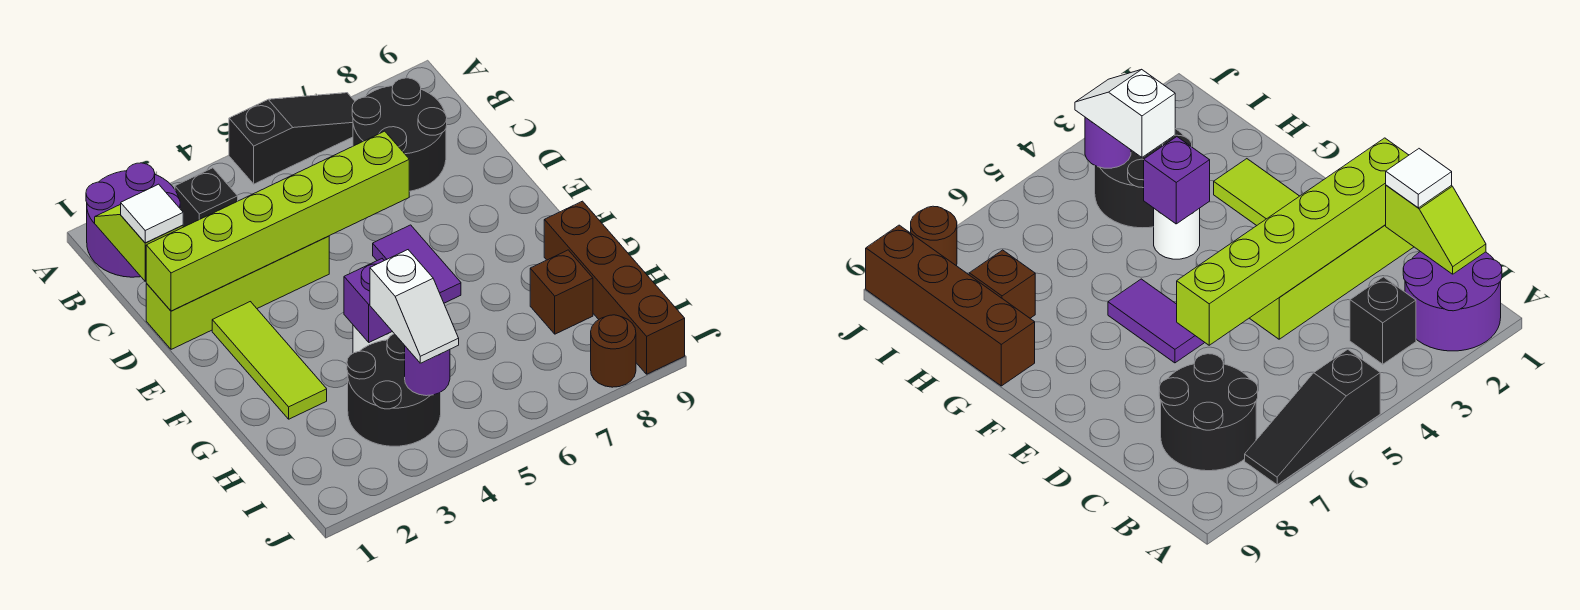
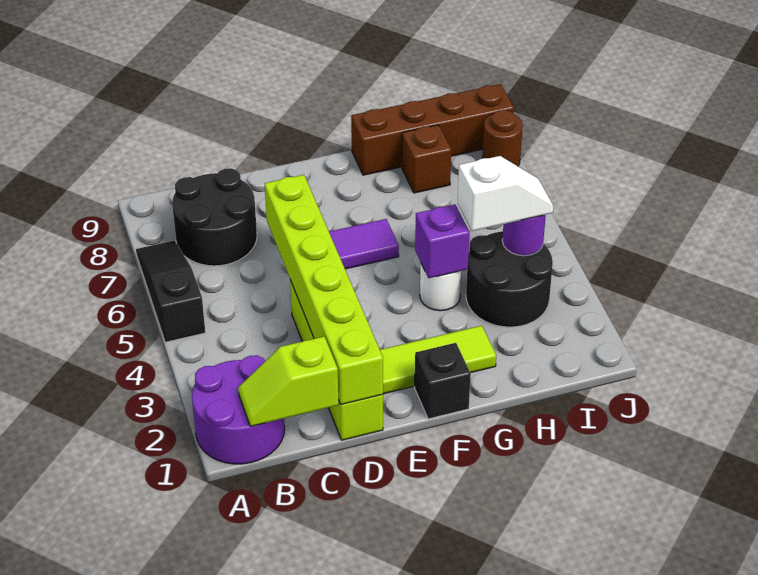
black brick B3 level 1 -> black brick F1 level 1
white tile C1 level 3 -> none

